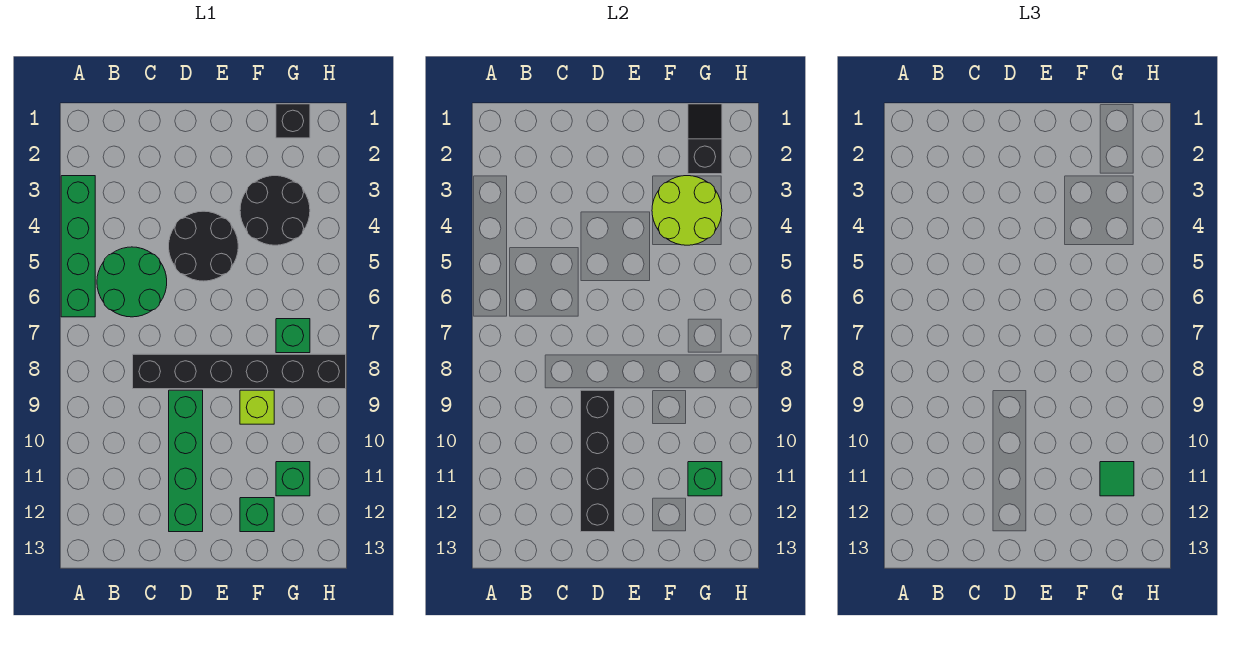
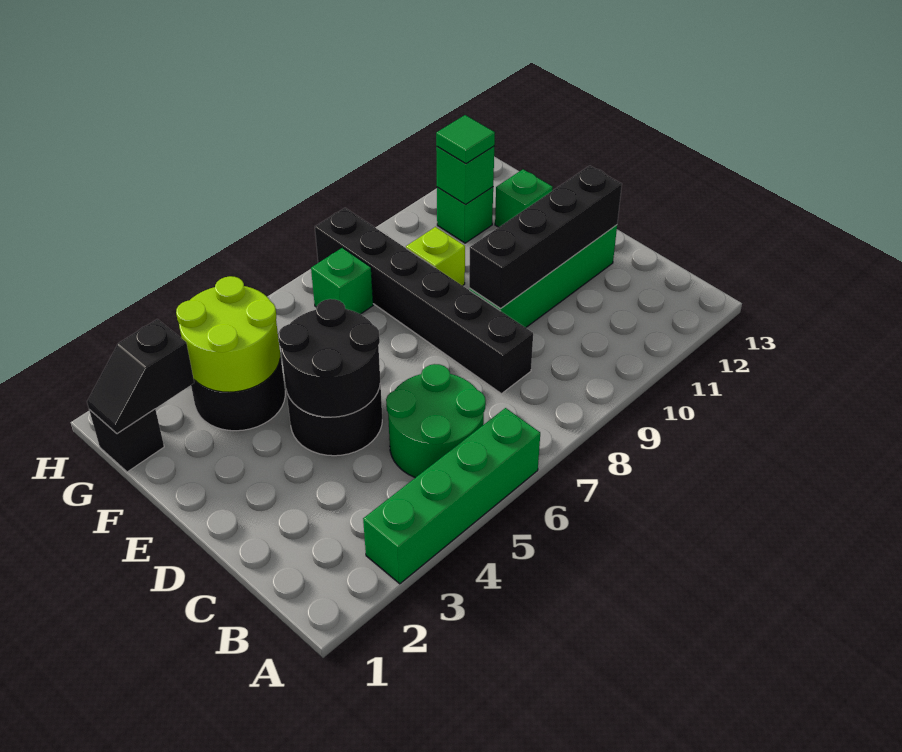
none -> black round brick D4:E5 level 2

